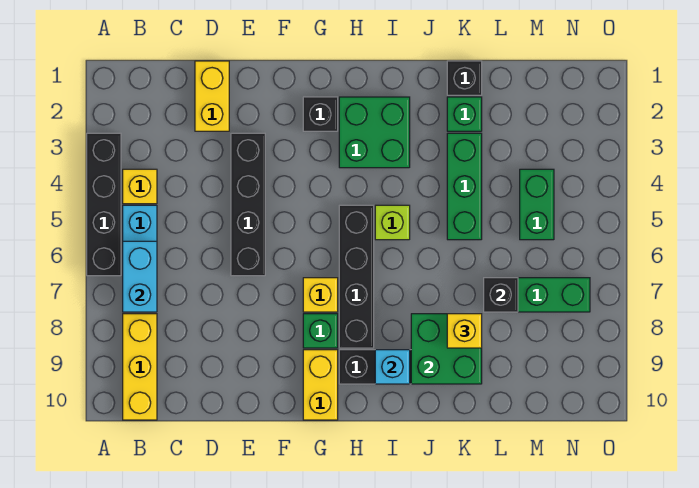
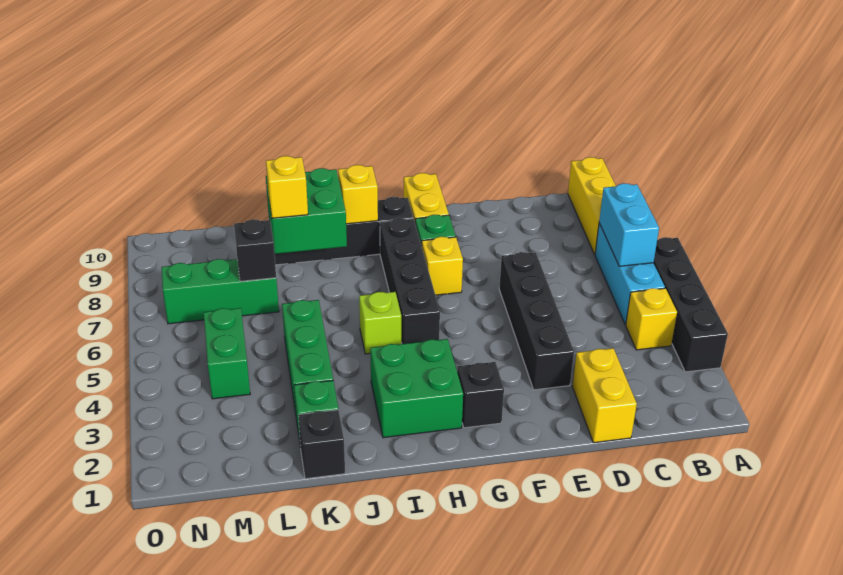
cyan brick I9 level 2 -> yellow brick I9 level 2

